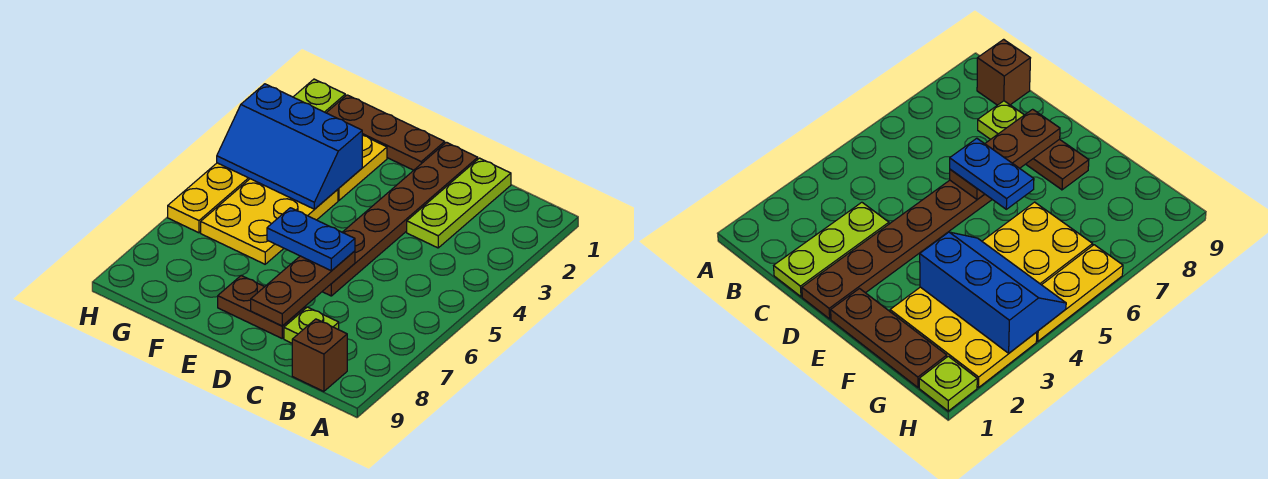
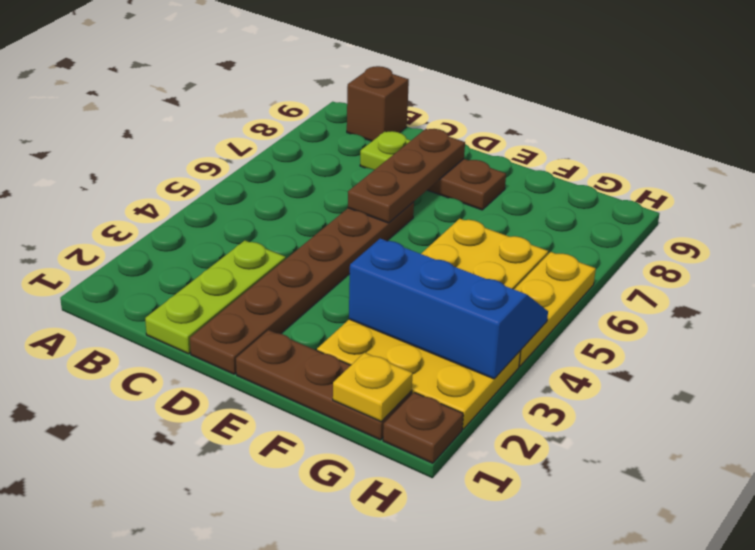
blue plate D6:E6 level 3 -> none
none -> yellow plate G1 level 2
lime plate H1 level 1 -> brown plate H1 level 1

